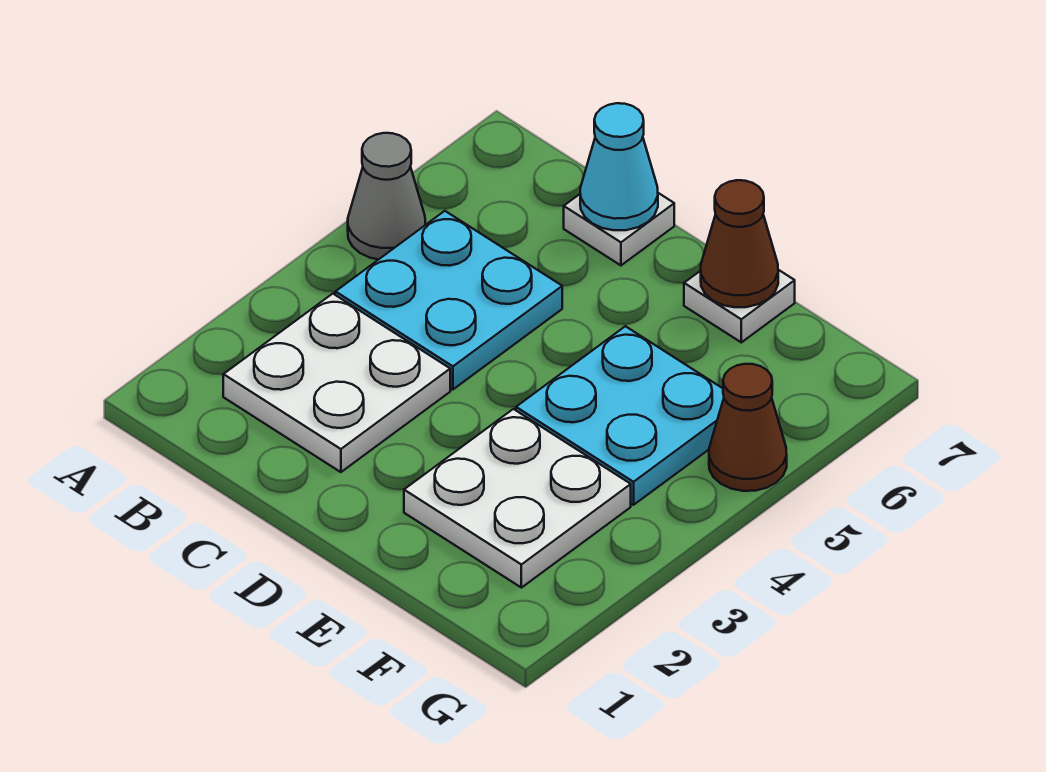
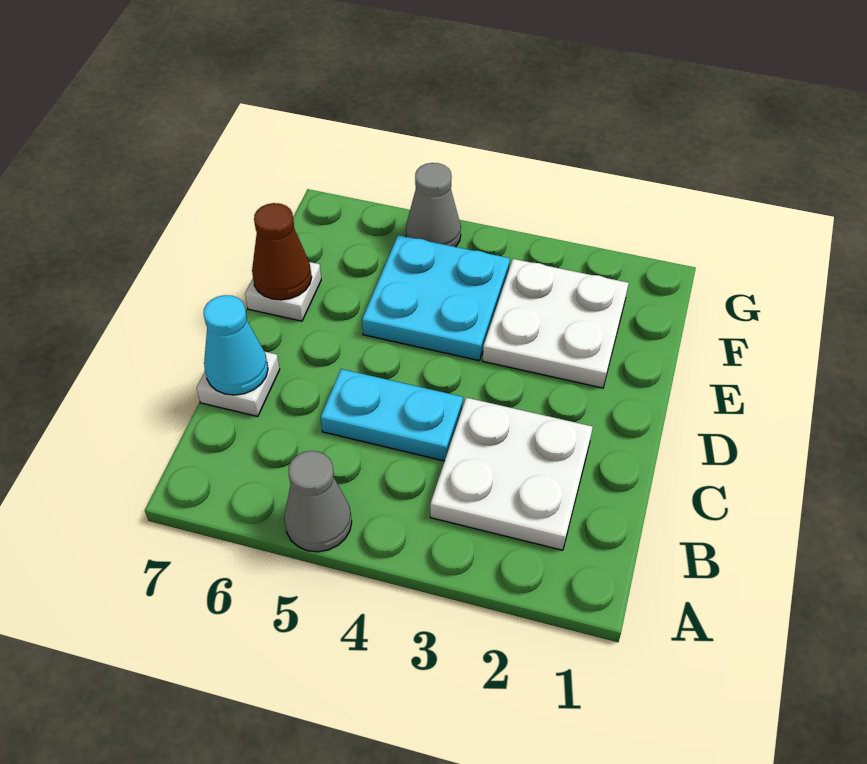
cyan plate B4:C5 level 1 -> cyan plate C4:C5 level 1
brown cone G5 level 1 -> grey cone G5 level 1

